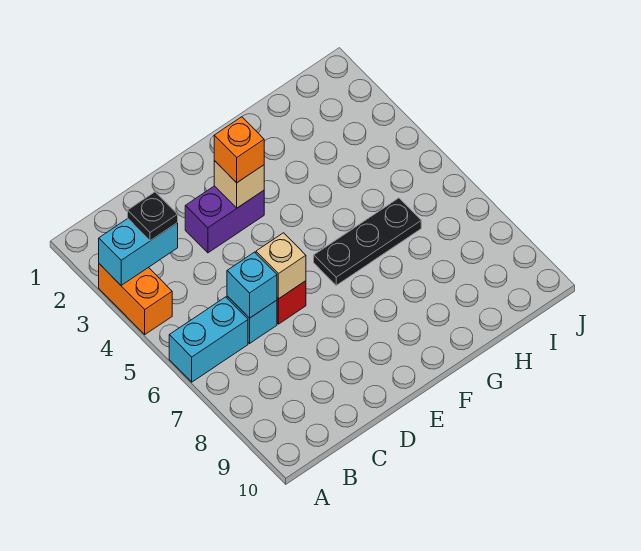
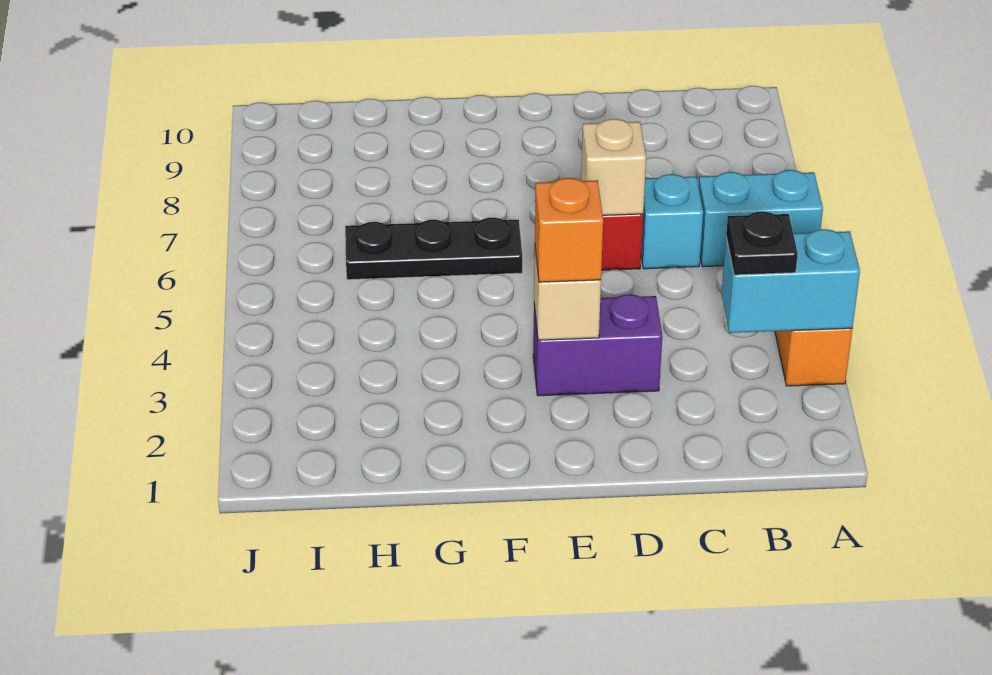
cyan brick C6 level 2 -> none

